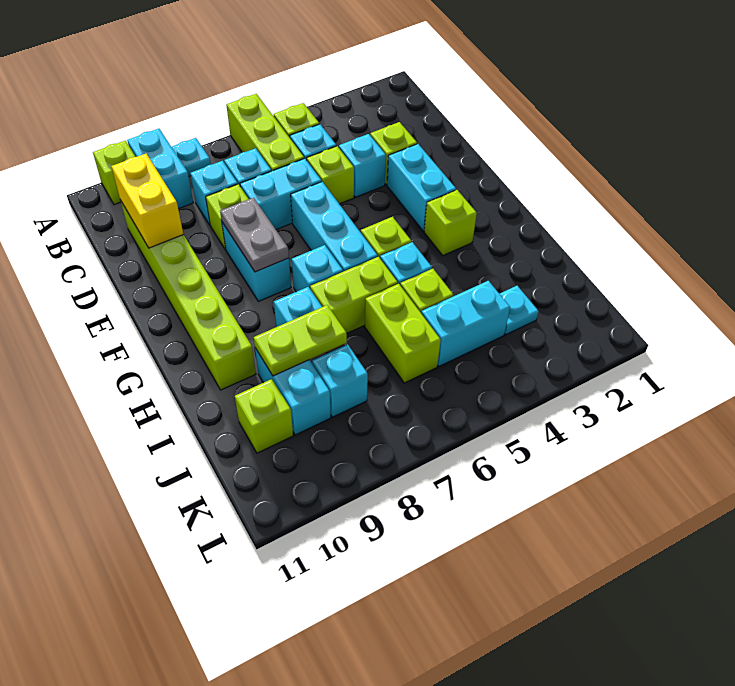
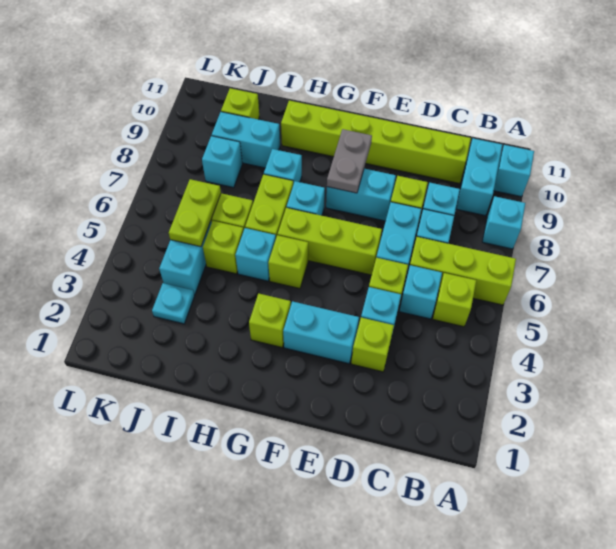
cyan plate A8 level 1 -> cyan brick A8 level 1
cyan brick A9:B9 level 1 -> cyan brick B9:B10 level 1
lime brick A10 level 1 -> cyan brick A10 level 1
yellow brick C10:D10 level 2 -> none
cyan brick E6:G6 level 1 -> lime brick E6:G6 level 1
grey plate E8:F8 level 2 -> grey plate F8:F9 level 2
lime plate I8:I9 level 2 -> lime plate J5:J6 level 2

